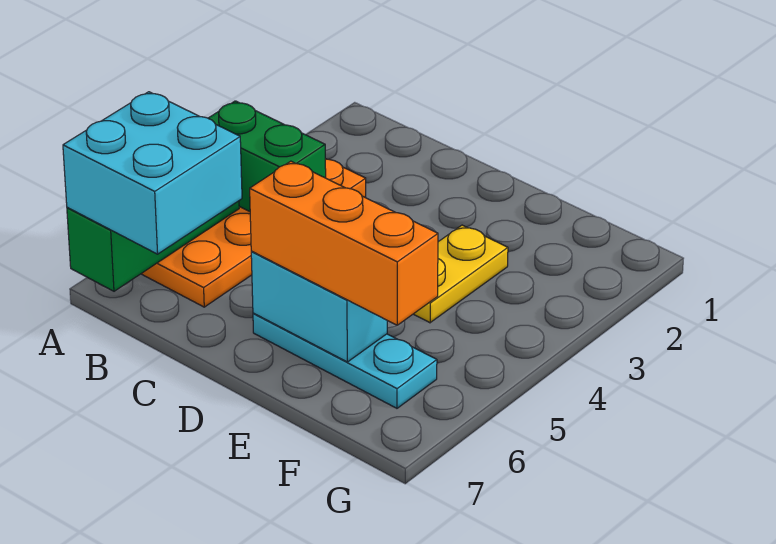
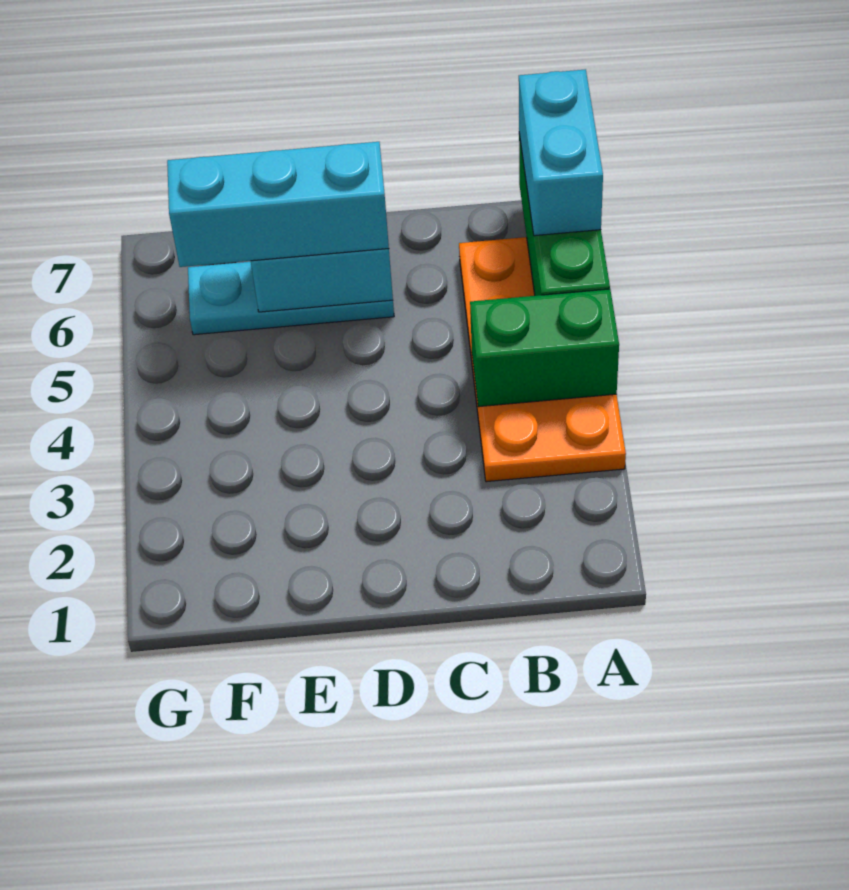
cyan brick A6:B7 level 3 -> cyan brick A6:A7 level 3
orange brick D6:F6 level 3 -> cyan brick D6:F6 level 3
yellow plate E3:E4 level 1 -> none

